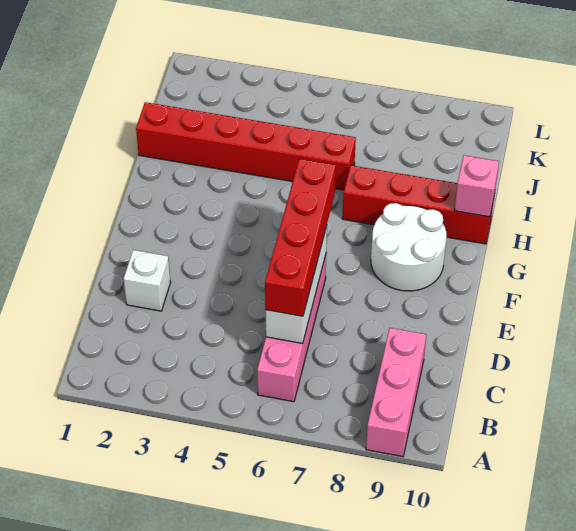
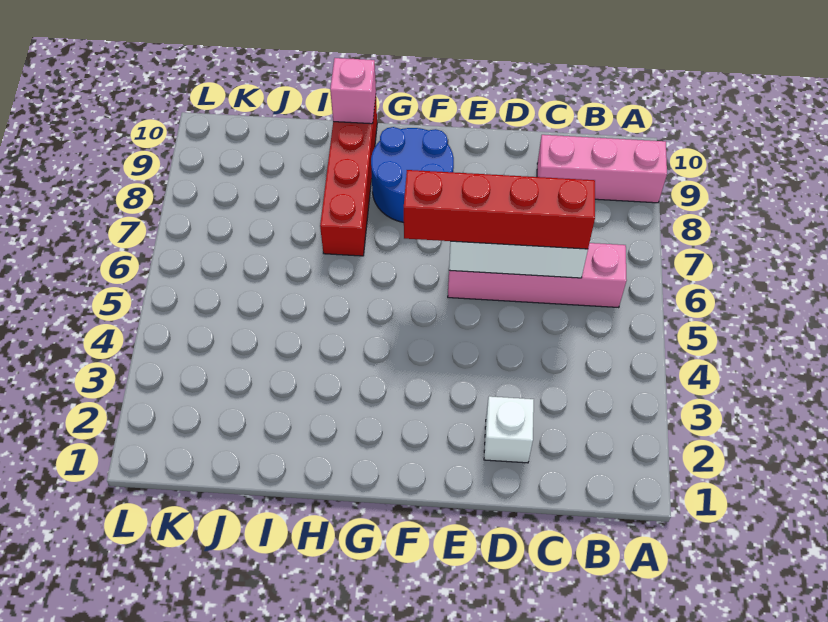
white round brick F8:G9 level 1 -> blue round brick F8:G9 level 1
red brick I1:I6 level 1 -> none

